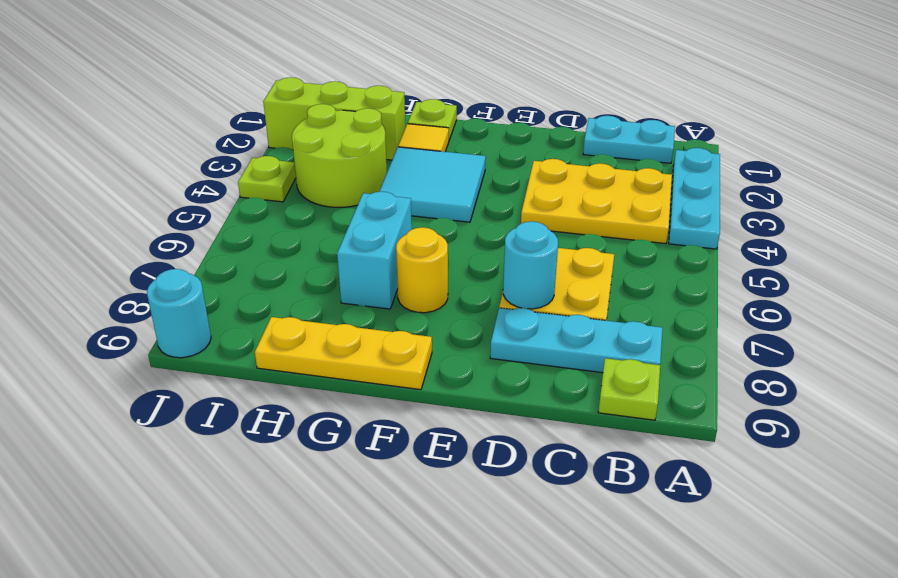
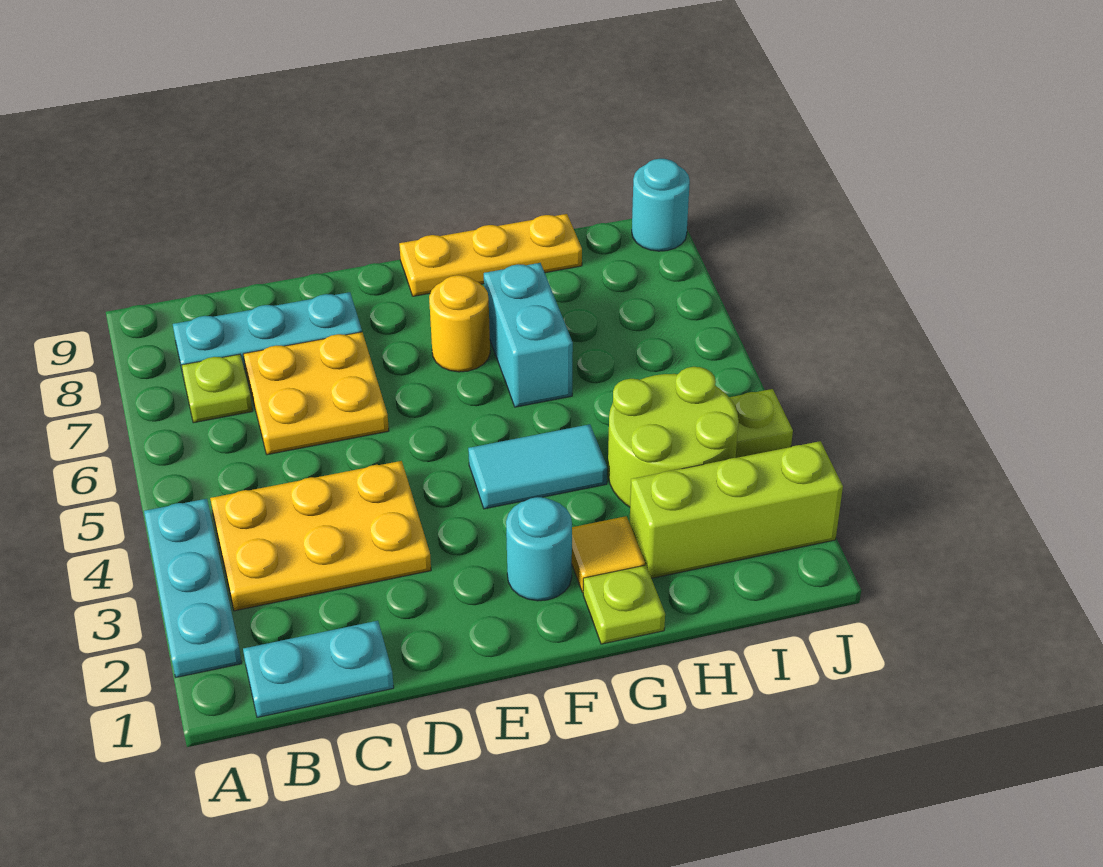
lime plate B9 level 1 -> lime plate B7 level 1
cyan round brick D7 level 2 -> cyan round brick F2 level 1
cyan tile F3:G4 level 1 -> cyan tile F4:G4 level 1

